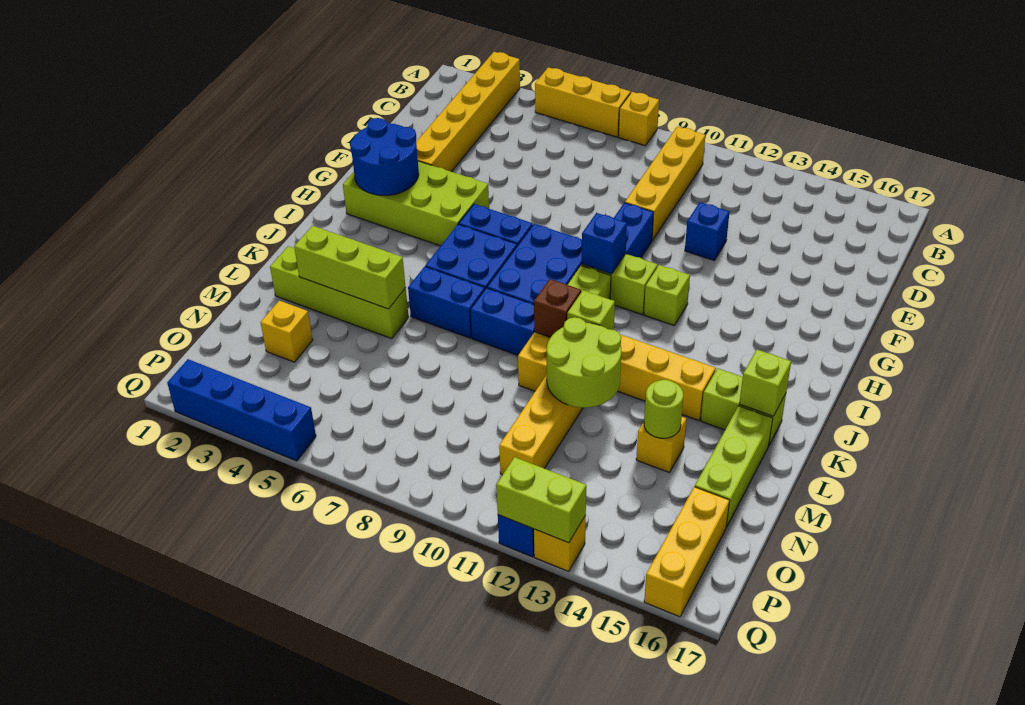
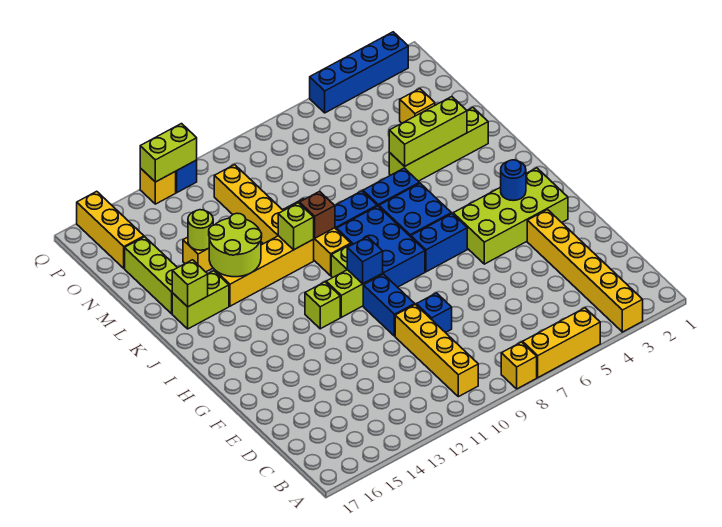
blue brick E12 level 1 -> blue brick E9 level 1
blue round brick G2:H3 level 2 -> blue round brick H3 level 2
lime round brick L11:M12 level 2 -> lime round brick K13:L14 level 2

